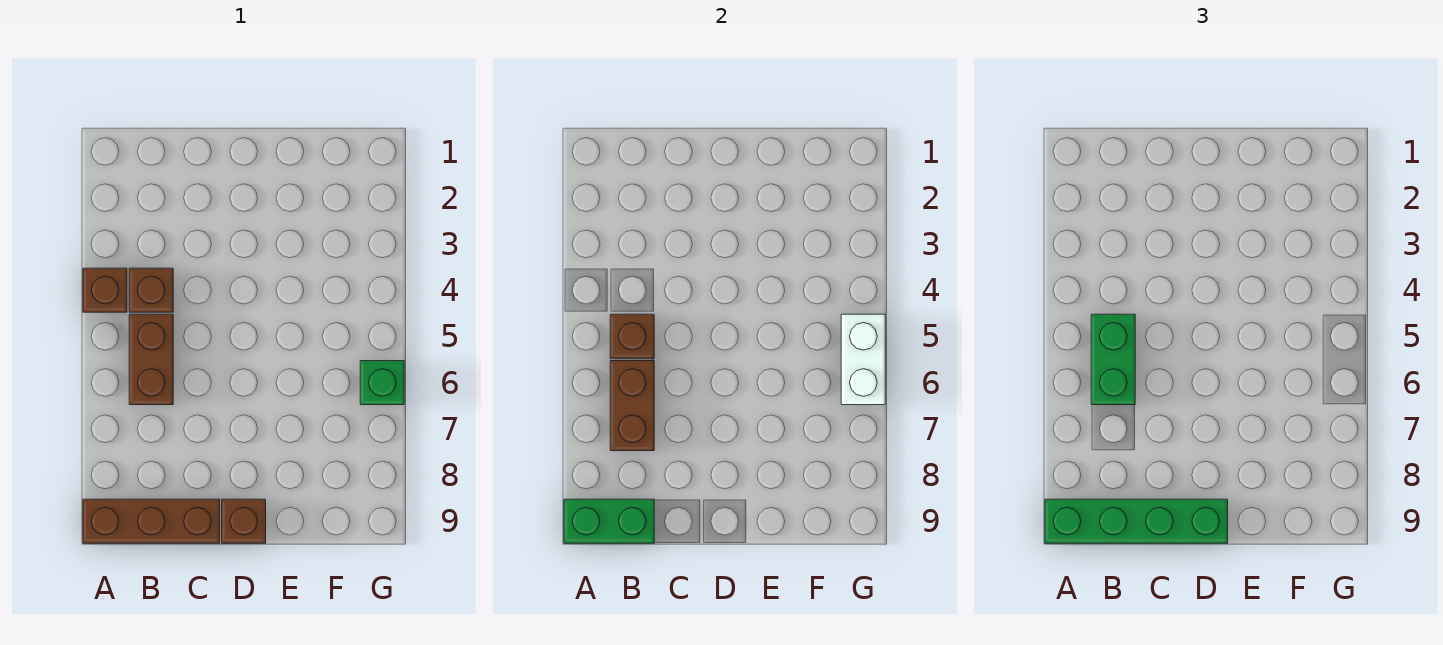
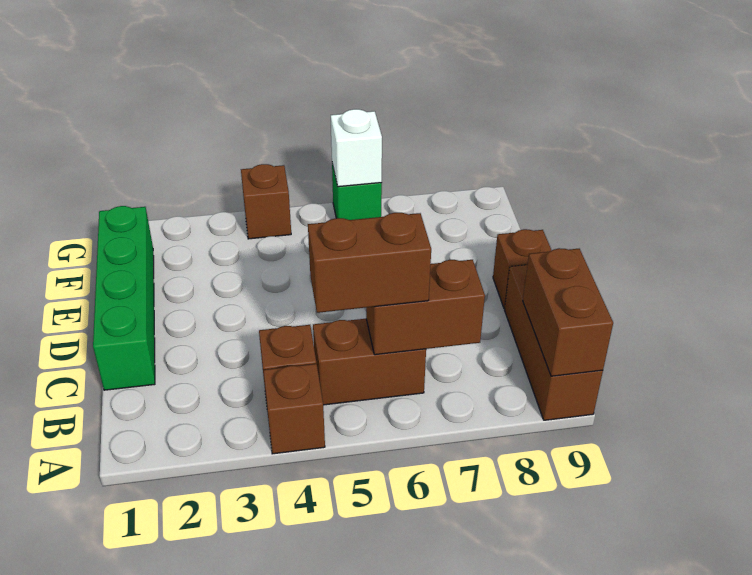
green brick A9:B9 level 2 -> brown brick A9:B9 level 2
green brick A9:D9 level 3 -> green brick C1:F1 level 1
brown brick B5 level 2 -> brown brick G4 level 1
green brick B5:B6 level 3 -> brown brick B5:B6 level 3
white brick G5:G6 level 2 -> white brick G6 level 2

